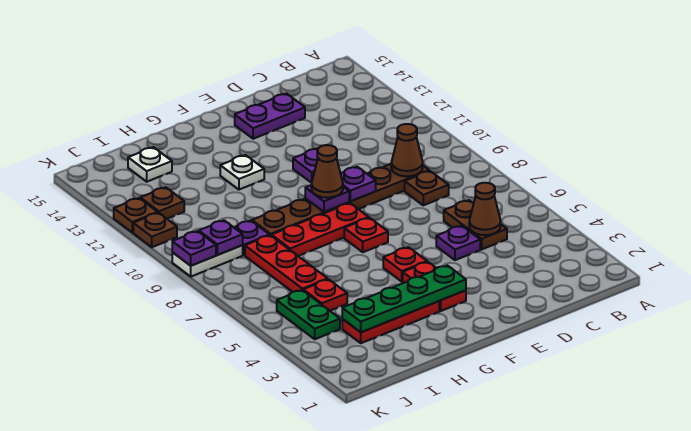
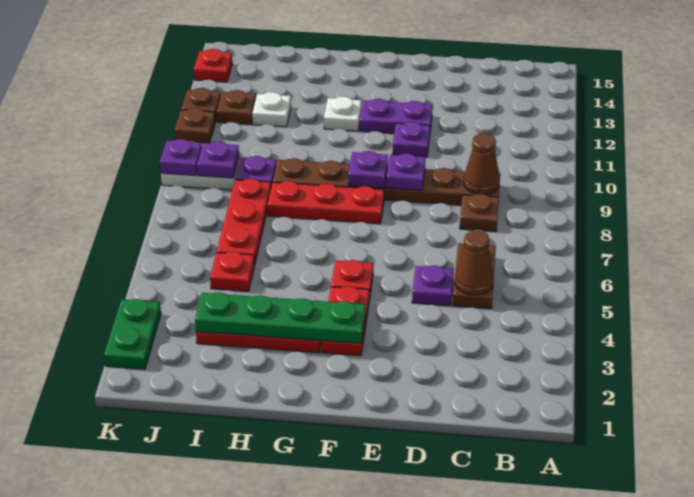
purple plate D14:E14 level 1 -> purple plate E12:F12 level 1
red plate F7 level 1 -> red plate K14 level 1
brown cone F9 level 3 -> none
white plate I14 level 1 -> white plate I12 level 1
green plate J4:J5 level 1 -> green plate K2:K3 level 1

